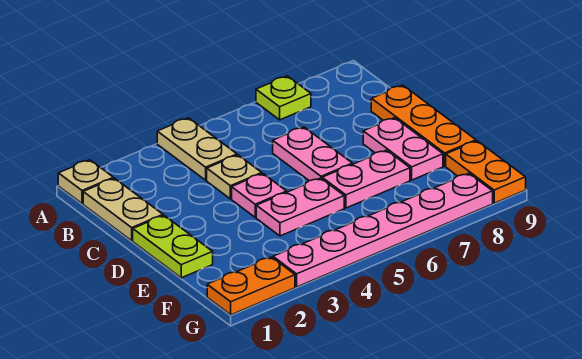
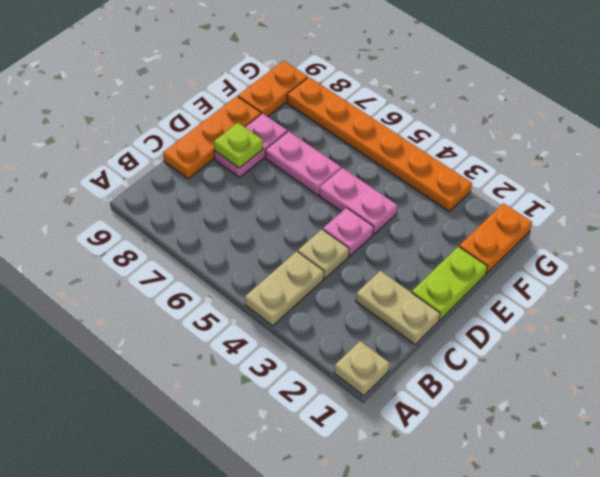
lime plate A7 level 1 -> lime plate D8 level 2
tan plate B1:C1 level 1 -> tan plate C1:C2 level 1
pink plate C6:D6 level 1 -> none
orange plate G1:G2 level 1 -> orange plate F1:G1 level 1
pink plate G3:G8 level 1 -> orange plate G3:G8 level 1

